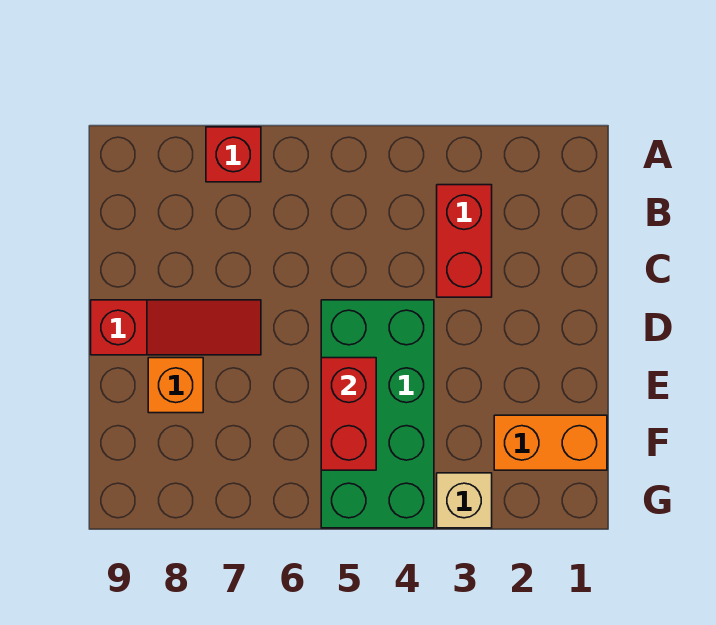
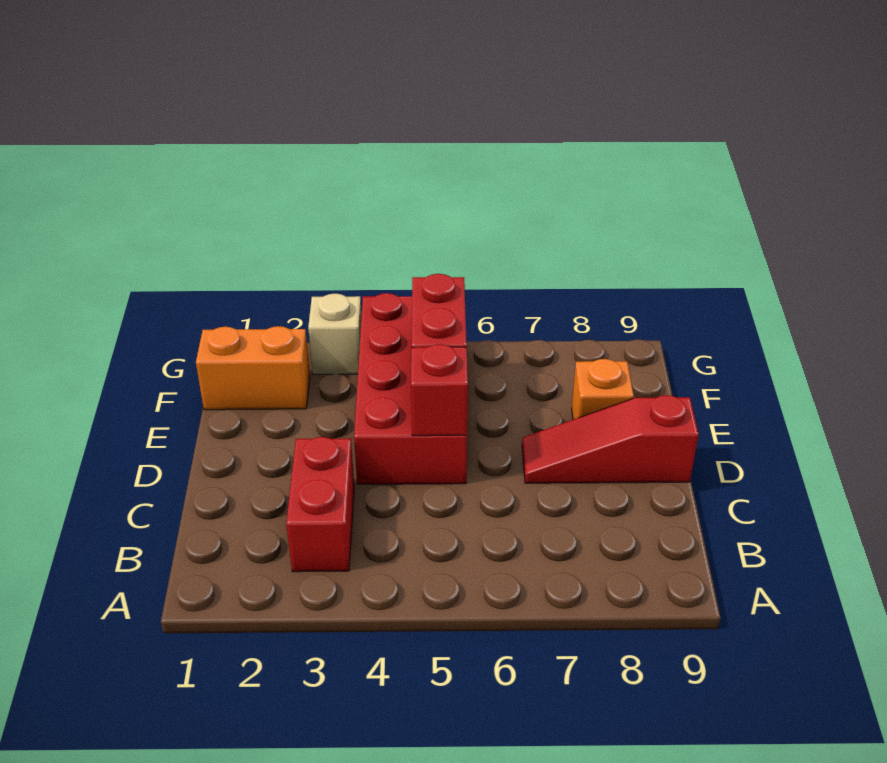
red brick A7 level 1 -> red brick D5 level 2
green brick D4:G5 level 1 -> red brick D4:G5 level 1

